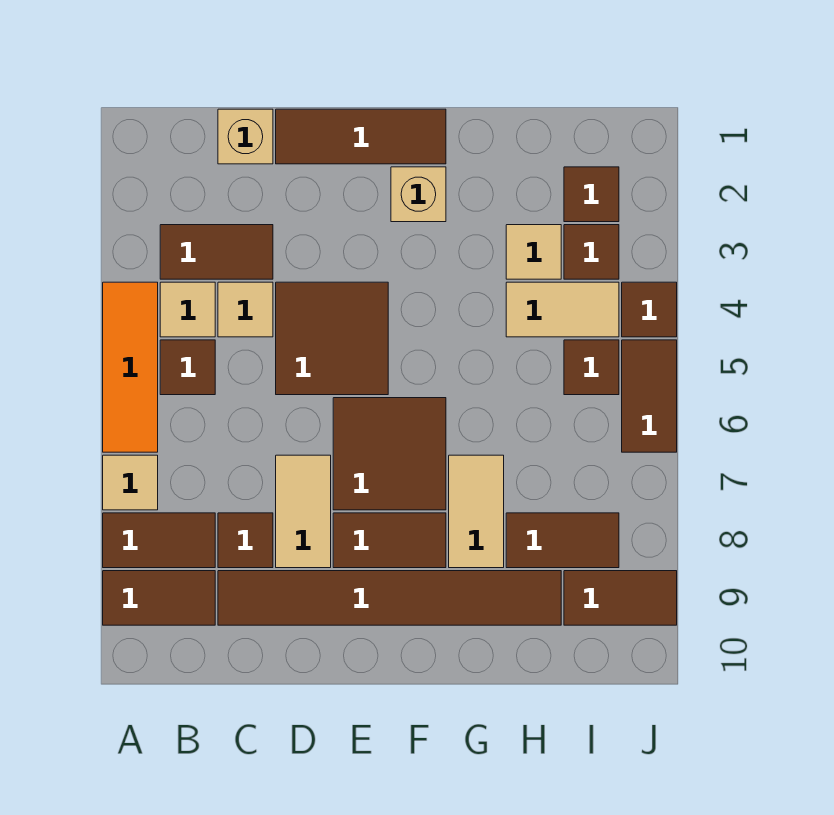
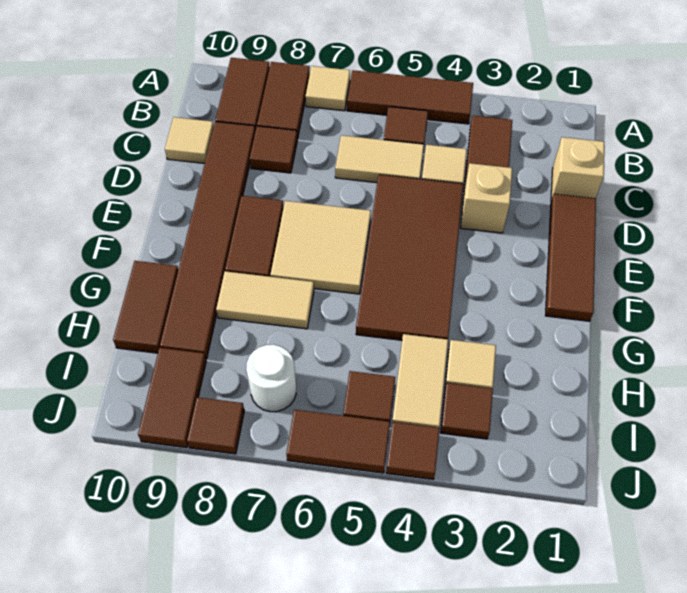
orange tile A4:A6 level 1 -> brown tile A4:A6 level 1
tan tile B4 level 1 -> tan tile C10 level 1
brown tile D4:E5 level 1 -> brown tile D4:G5 level 1
tan tile D7:D8 level 1 -> tan tile C5:C6 level 1
brown tile E6:F7 level 1 -> tan tile E6:F7 level 1
tan brick F2 level 1 -> tan brick D3 level 1
brown tile H8:I8 level 1 -> brown tile G10:H10 level 1
brown tile I2 level 1 -> brown tile J8 level 1
none -> white round brick I7 level 1

